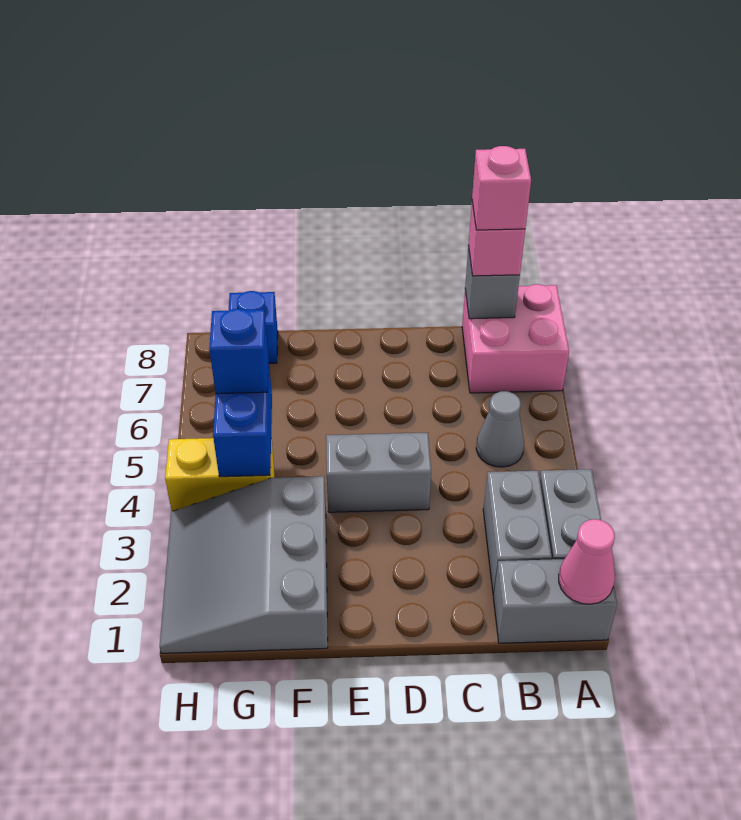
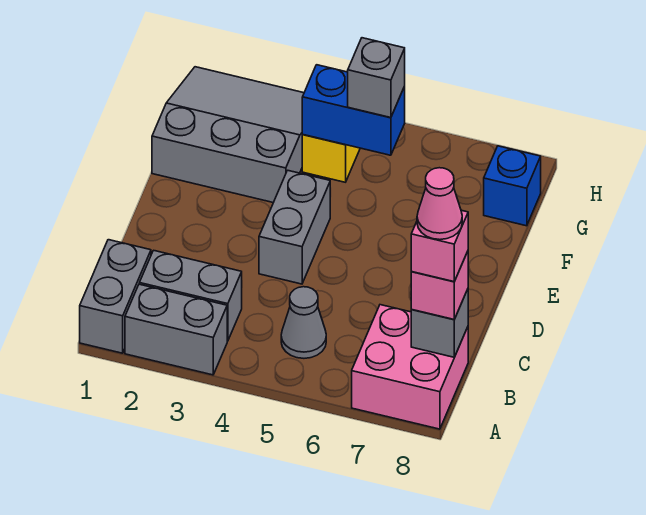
pink cone A1 level 2 -> pink cone B8 level 5
blue brick G5 level 3 -> grey brick G5 level 3

